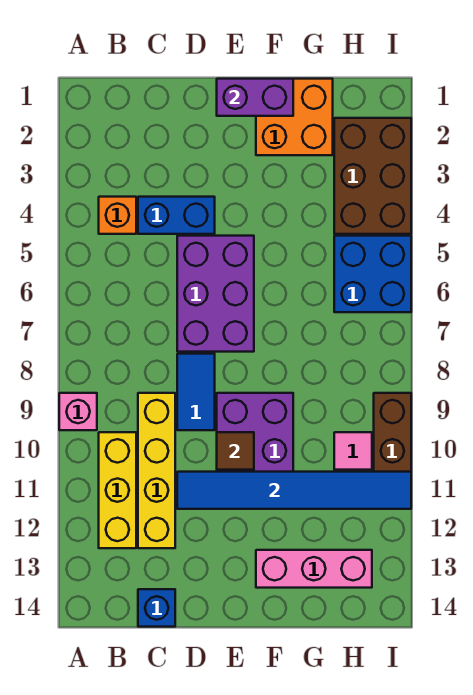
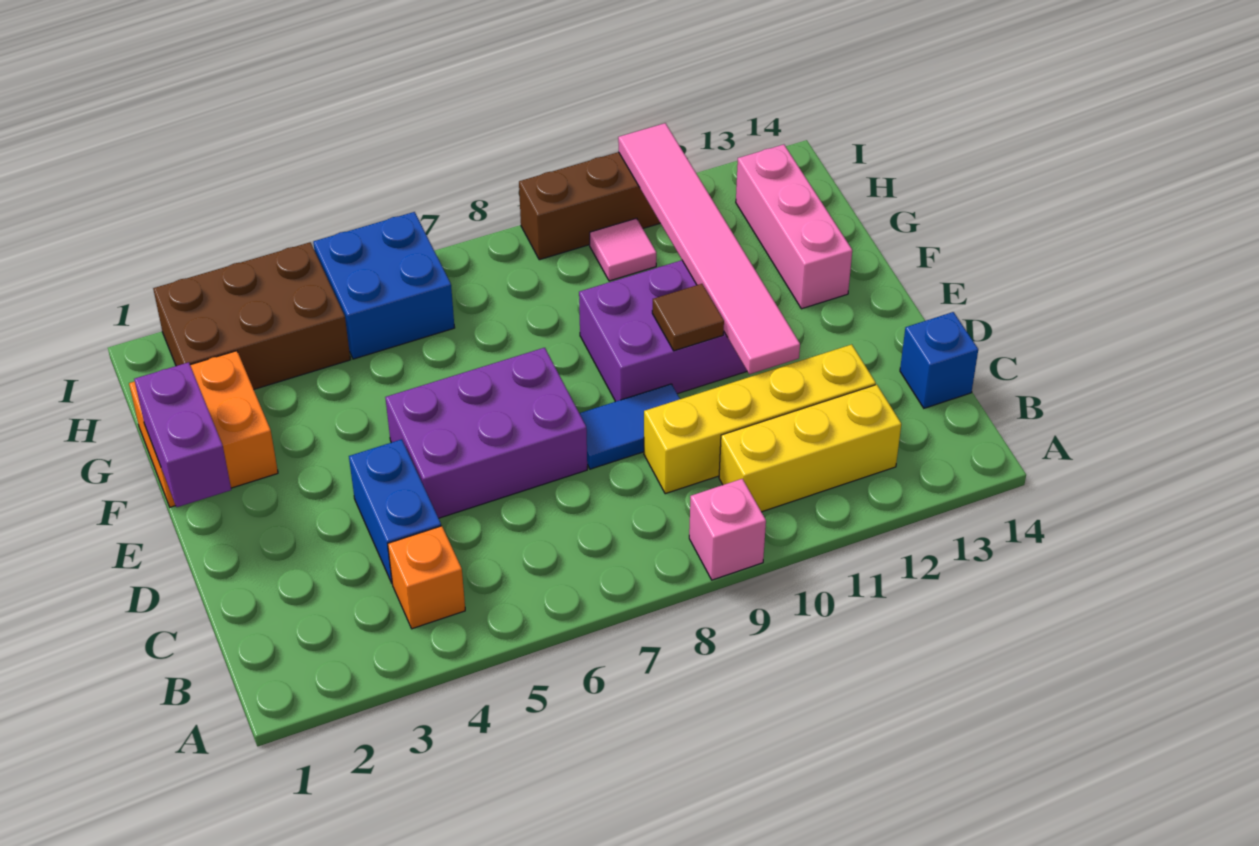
blue tile D11:I11 level 2 -> pink tile D11:I11 level 2

